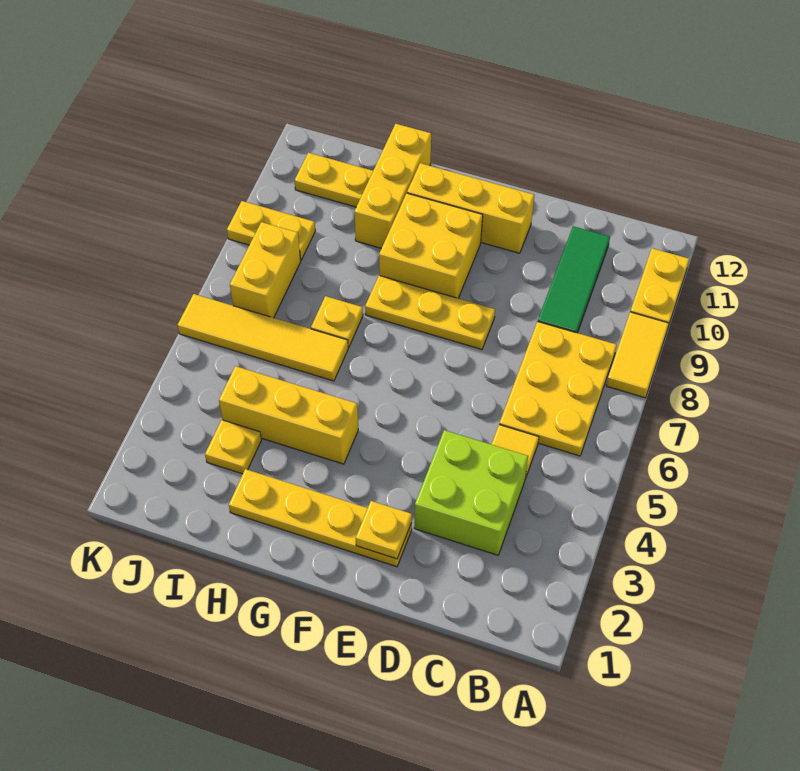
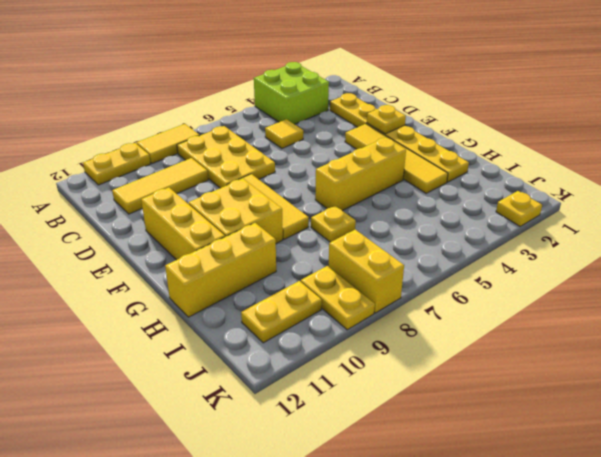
yellow plate B6:C8 level 1 -> yellow plate B7:D8 level 1
lime brick C3:D4 level 1 -> lime brick A3:B4 level 1
green tile C9:C11 level 1 -> yellow tile C9:C11 level 1
yellow plate E2:H2 level 1 -> yellow plate C2:H2 level 1
yellow plate E8:G8 level 1 -> yellow tile E8:G8 level 1
yellow brick G4:I4 level 1 -> yellow brick G4:G6 level 1
yellow tile H6:K6 level 1 -> yellow tile E3:H3 level 1
yellow plate I3 level 1 -> yellow plate K2 level 1
yellow plate I11:J11 level 1 -> yellow plate J10:J11 level 1
yellow brick J7:J8 level 1 -> yellow brick J8:K8 level 1

